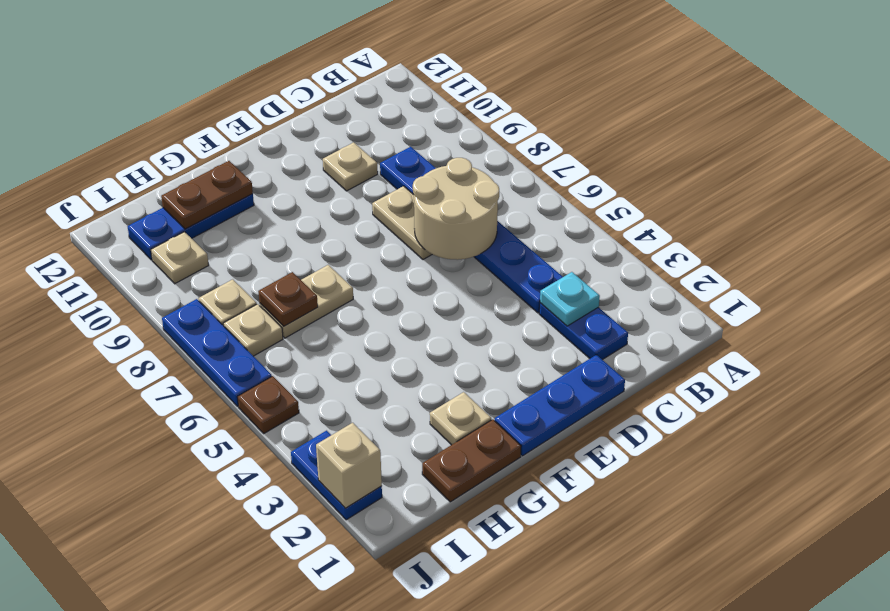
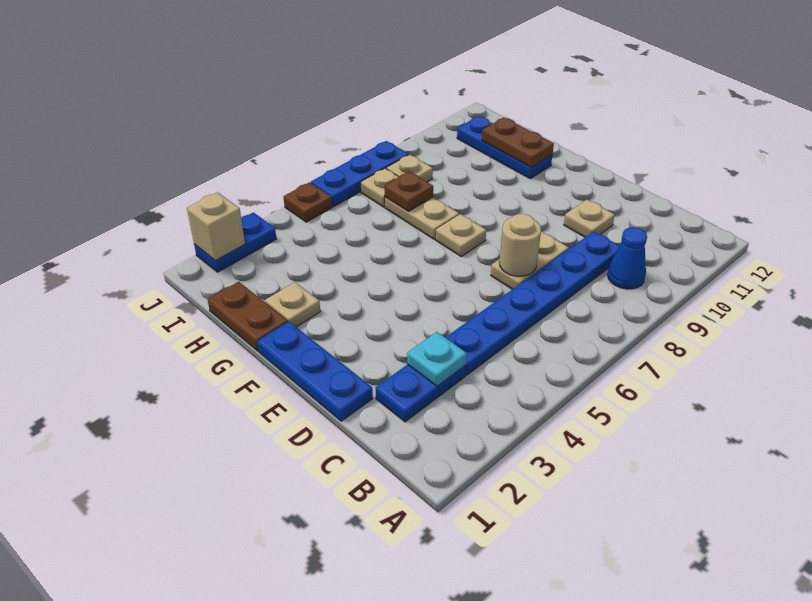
none -> blue cone B9 level 1
tan round brick C6:D7 level 2 -> tan round brick D7 level 2
tan plate I10 level 1 -> tan plate F7 level 1

